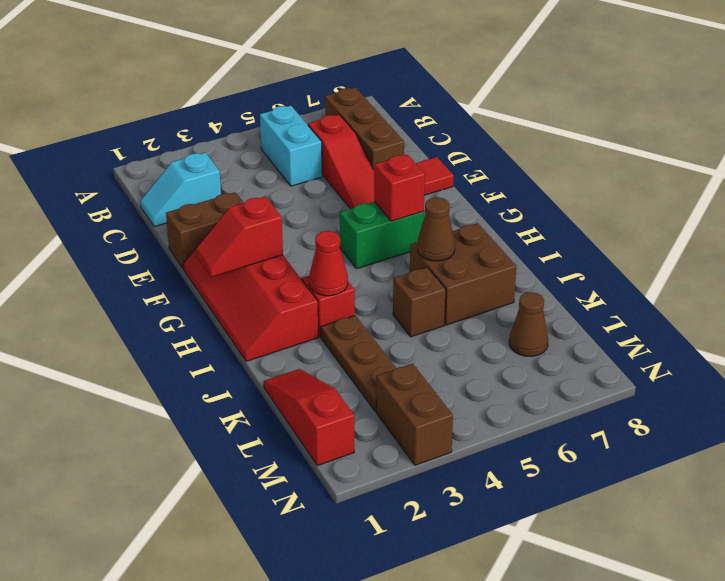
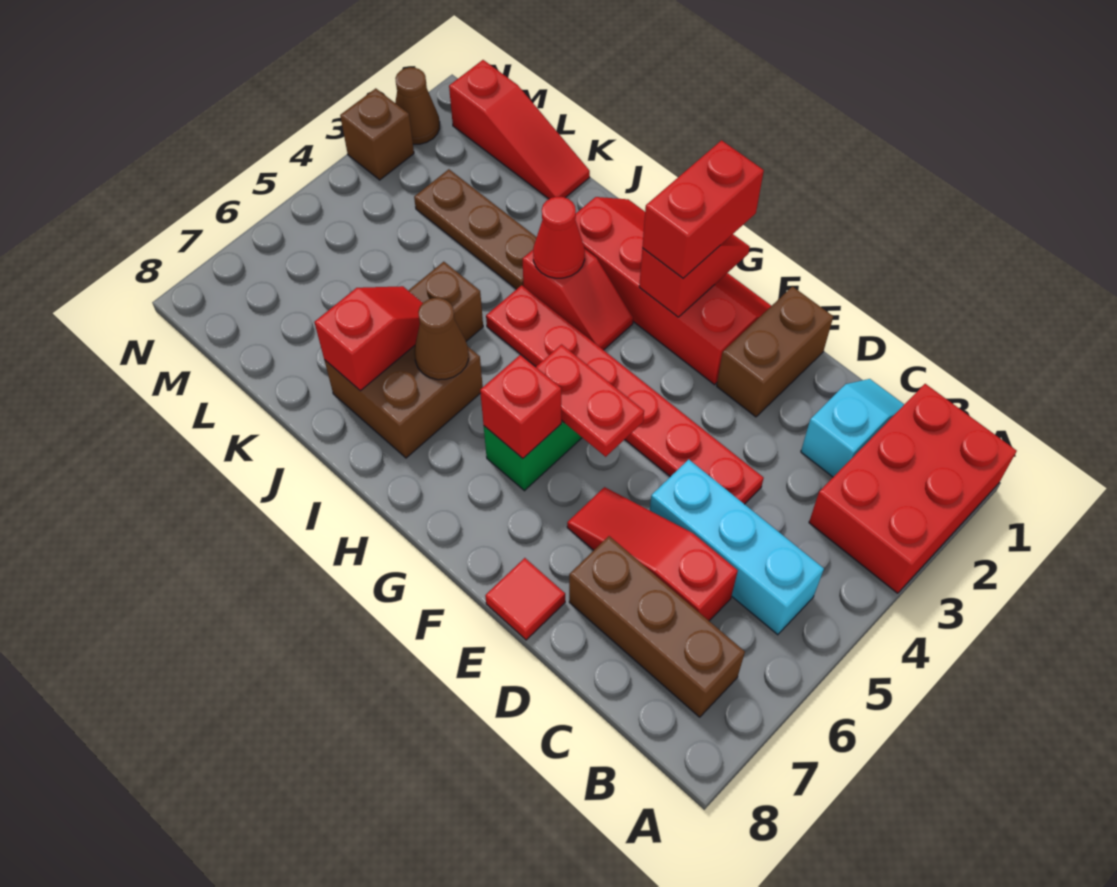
none -> red brick A1:B3 level 1
cyan brick B5:C5 level 1 -> cyan brick B5:D5 level 1
none -> red plate D4:I4 level 1
none -> red plate F5:G5 level 2
none -> red brick G1:G2 level 3
none -> red slope J6:J7 level 2 top 7
brown cone L7 level 1 -> brown cone N2 level 1
brown brick M3:N3 level 1 -> brown brick N3 level 1

